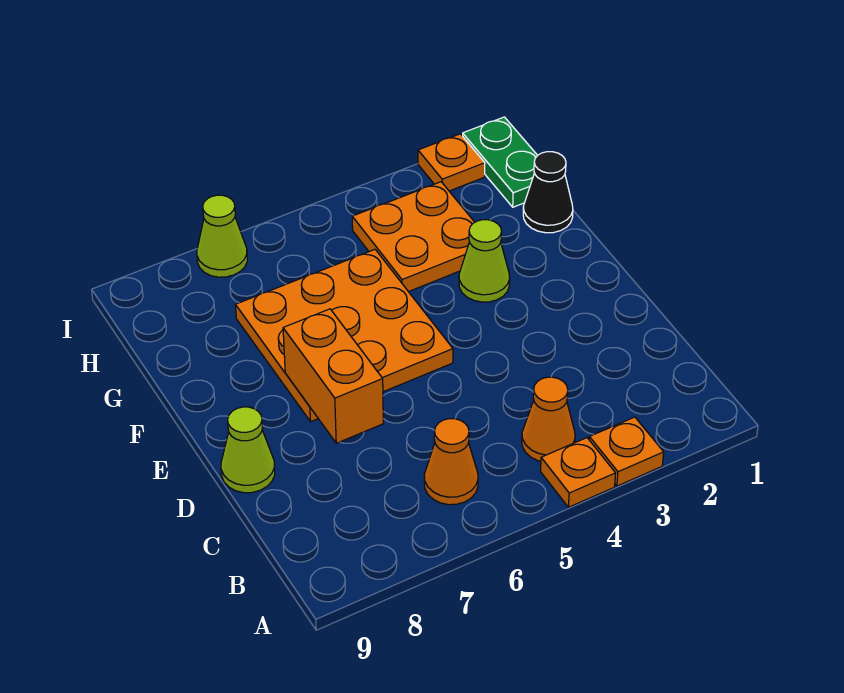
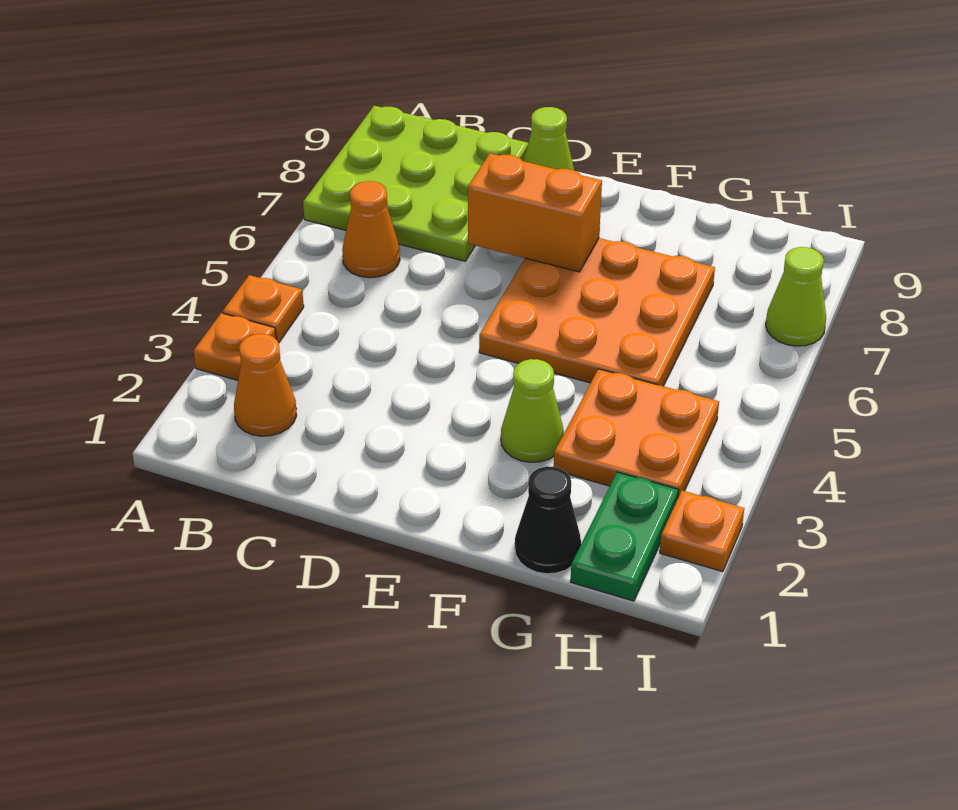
none -> lime plate A7:C9 level 1
orange cone B4 level 1 -> orange cone B2 level 1
green plate H1:I1 level 1 -> green plate H1:H2 level 1

